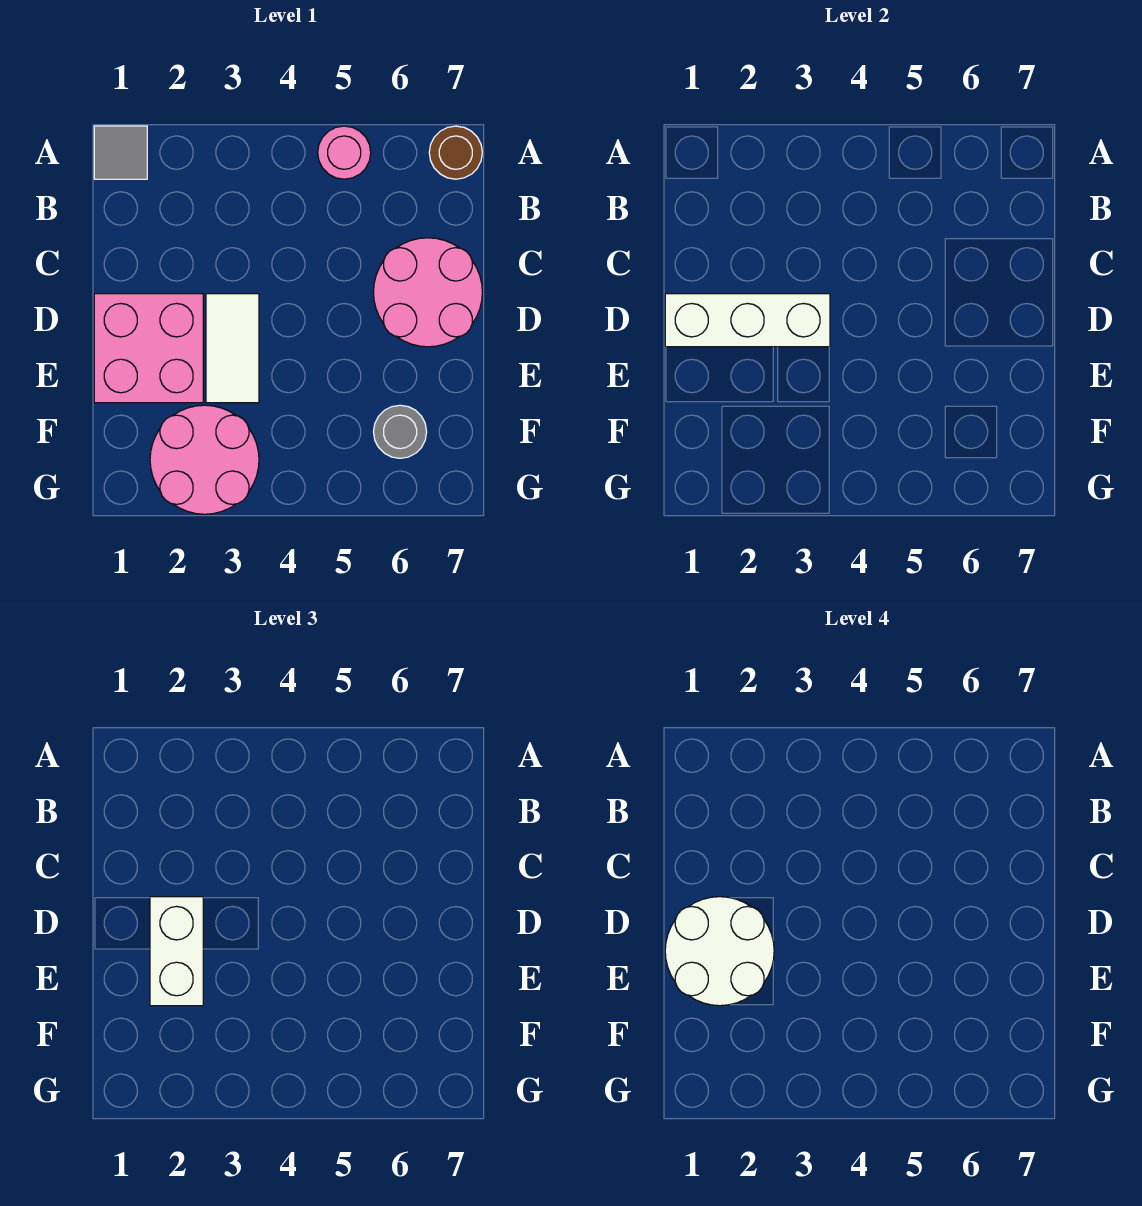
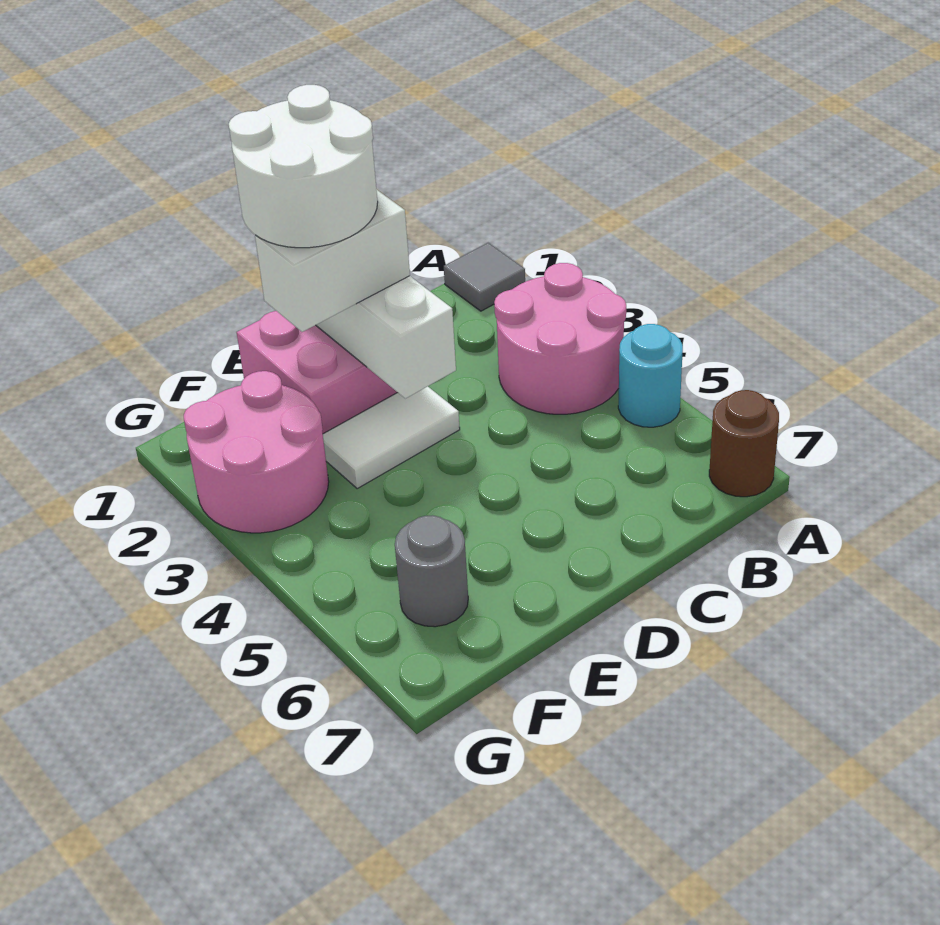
pink round brick A5 level 1 -> cyan round brick A5 level 1
pink round brick C6:D7 level 1 -> pink round brick A3:B4 level 1

